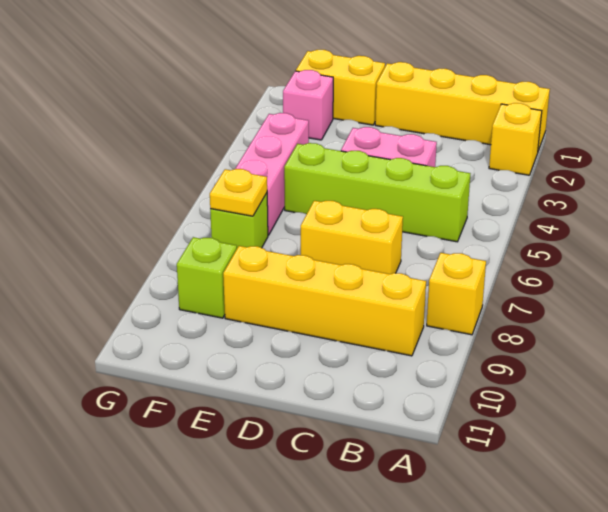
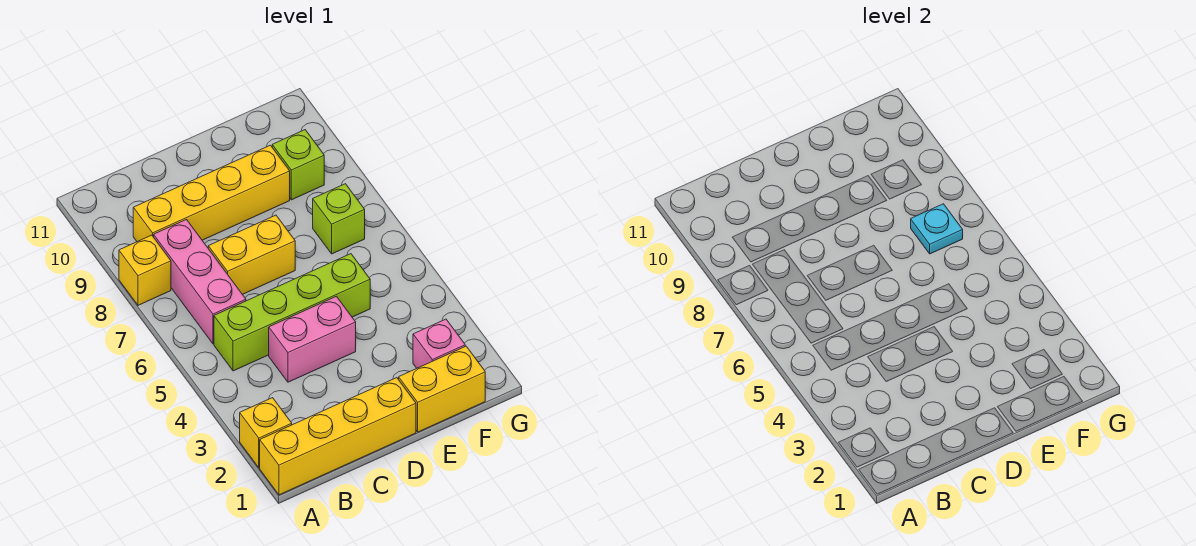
pink brick F4:F6 level 1 -> pink brick B6:B8 level 1
yellow plate F7 level 2 -> cyan plate F7 level 2

